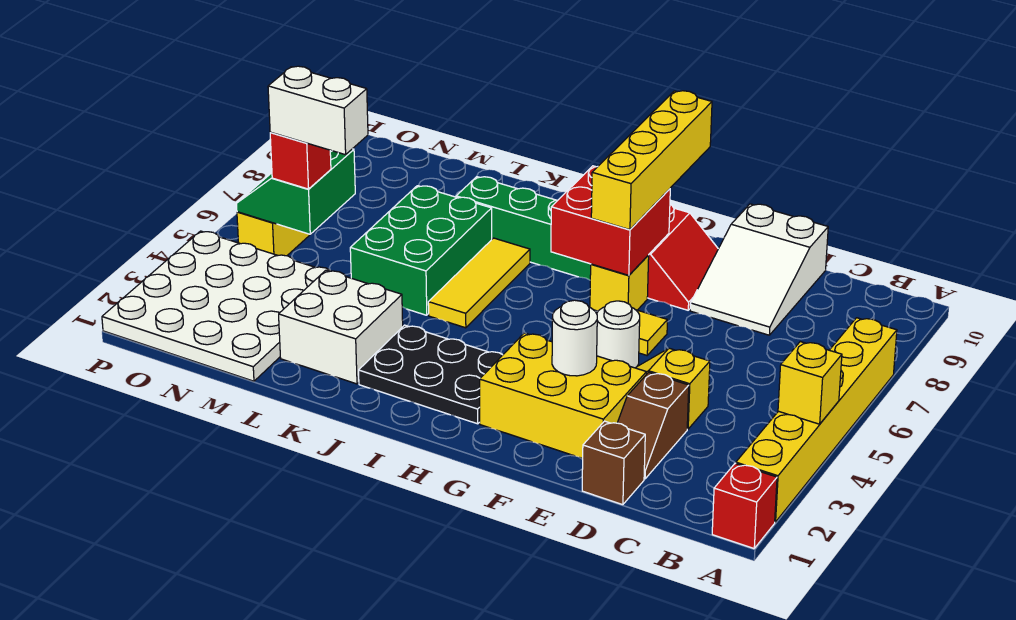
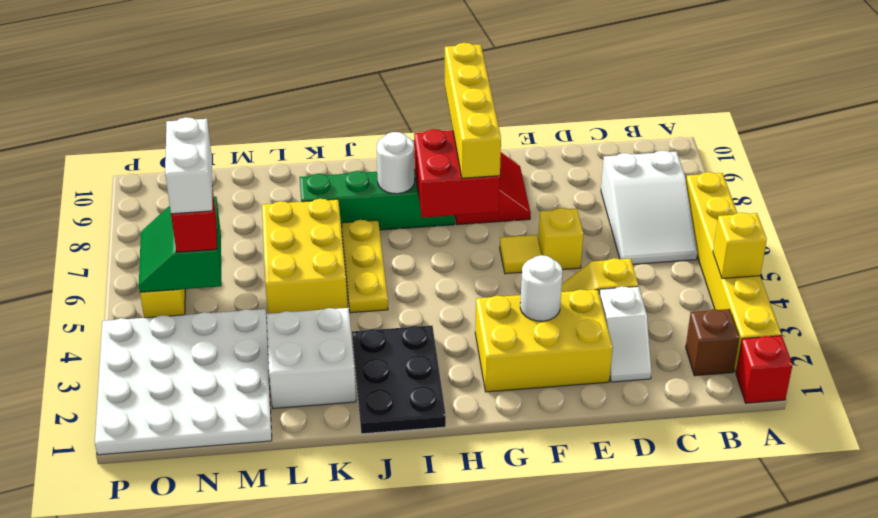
brown brick D1 level 1 -> brown brick B2 level 1
brown slope D2:D3 level 1 top 3 -> white slope D2:D3 level 1 top 3
white slope D8:E10 level 1 top 10 -> white slope B6:C8 level 1 top 8
white round brick F5 level 1 -> white round brick I8 level 2
yellow brick G7 level 1 -> yellow brick E6 level 1
black plate H2:J3 level 1 -> black plate I1:J3 level 1
yellow tile J5:J7 level 1 -> yellow plate J5:J7 level 1
green brick K5:L7 level 1 -> yellow brick K5:L7 level 1
white brick M5:N5 level 4 -> white brick N5:N6 level 4

